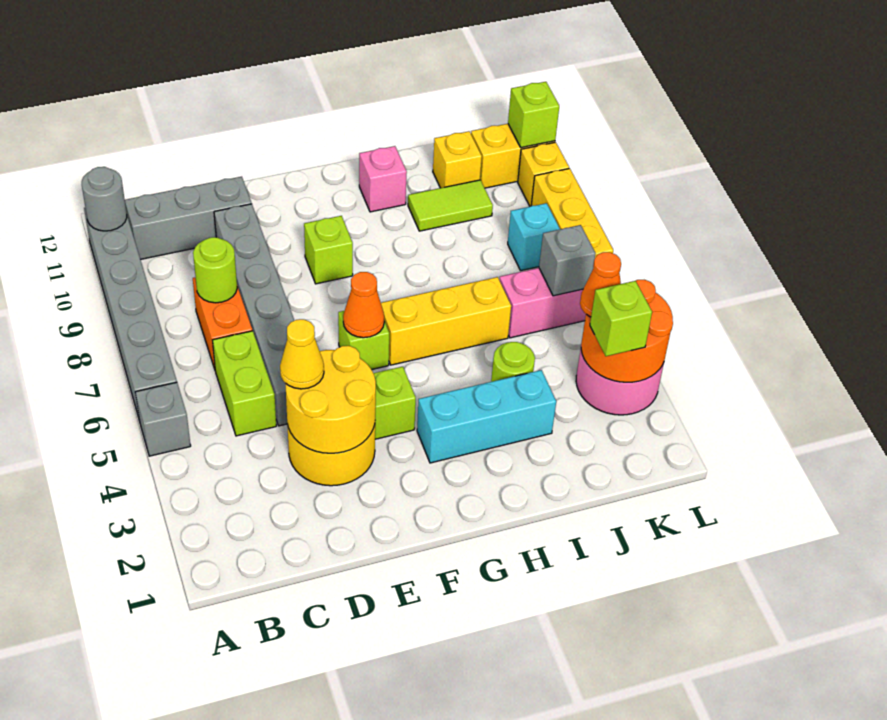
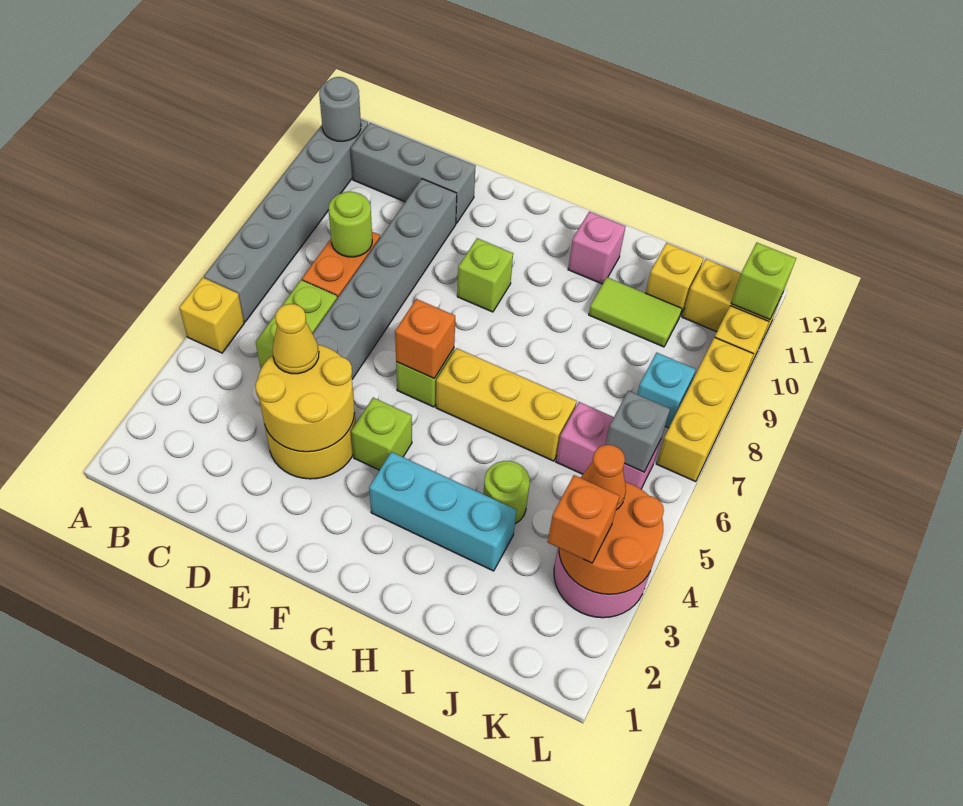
grey brick A5 level 1 -> yellow brick A5 level 1
orange cone F6 level 2 -> orange brick F6 level 2
lime brick K3 level 3 -> orange brick K3 level 3

